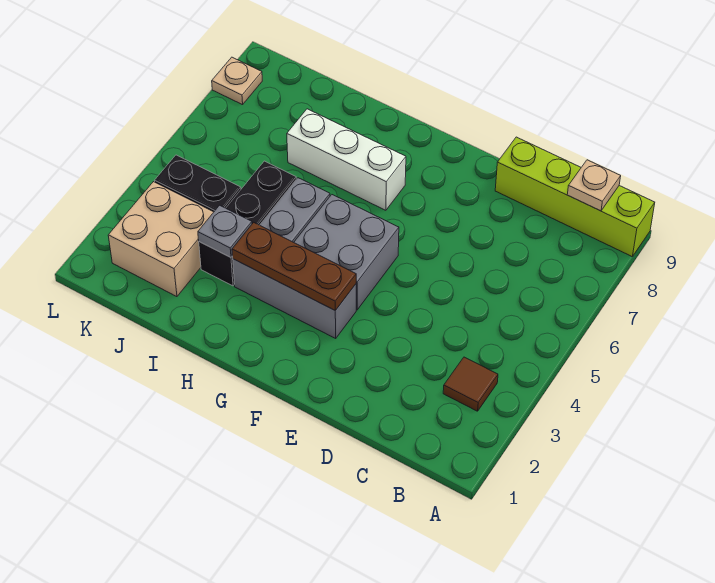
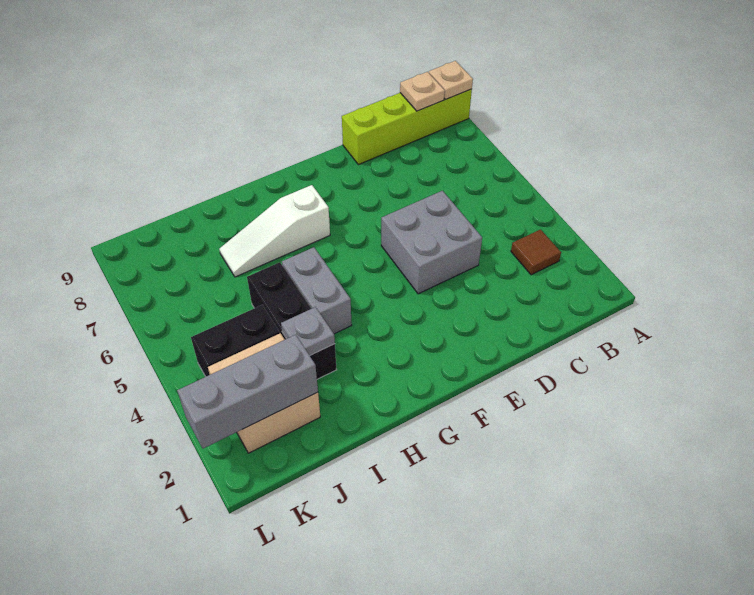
grey brick F3:H3 level 1 -> grey brick J2:L2 level 2
brown plate F3:H3 level 2 -> none
grey brick F4:G5 level 1 -> grey brick D4:E5 level 1
white brick G7:I7 level 1 -> white slope G7:I7 level 1 top G
tan plate L8 level 1 -> tan plate A9 level 2

